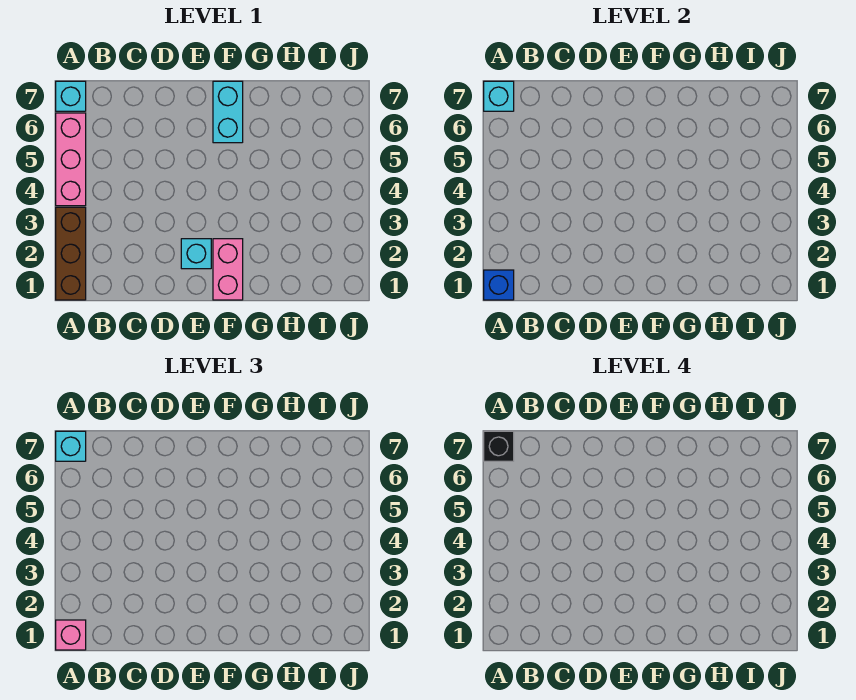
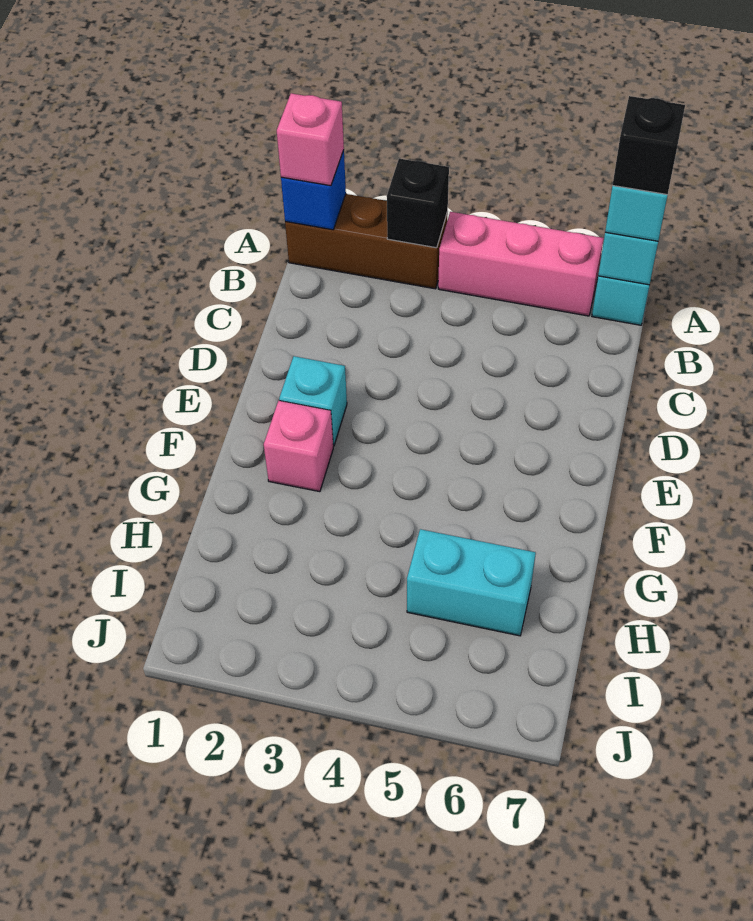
none -> black brick A3 level 2
pink brick F1:F2 level 1 -> pink brick F2 level 1
cyan brick F6:F7 level 1 -> cyan brick H5:H6 level 1

